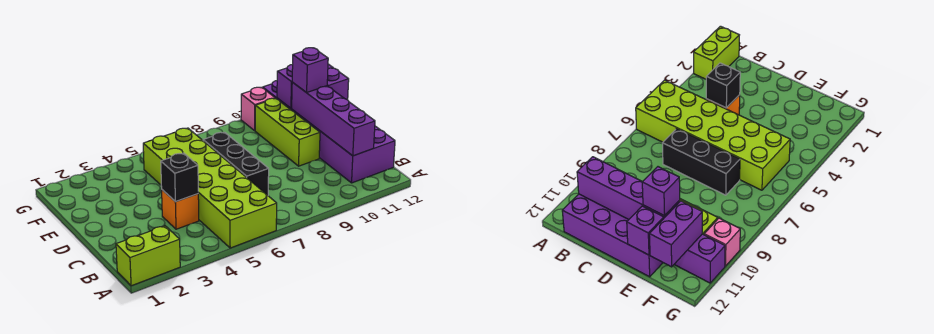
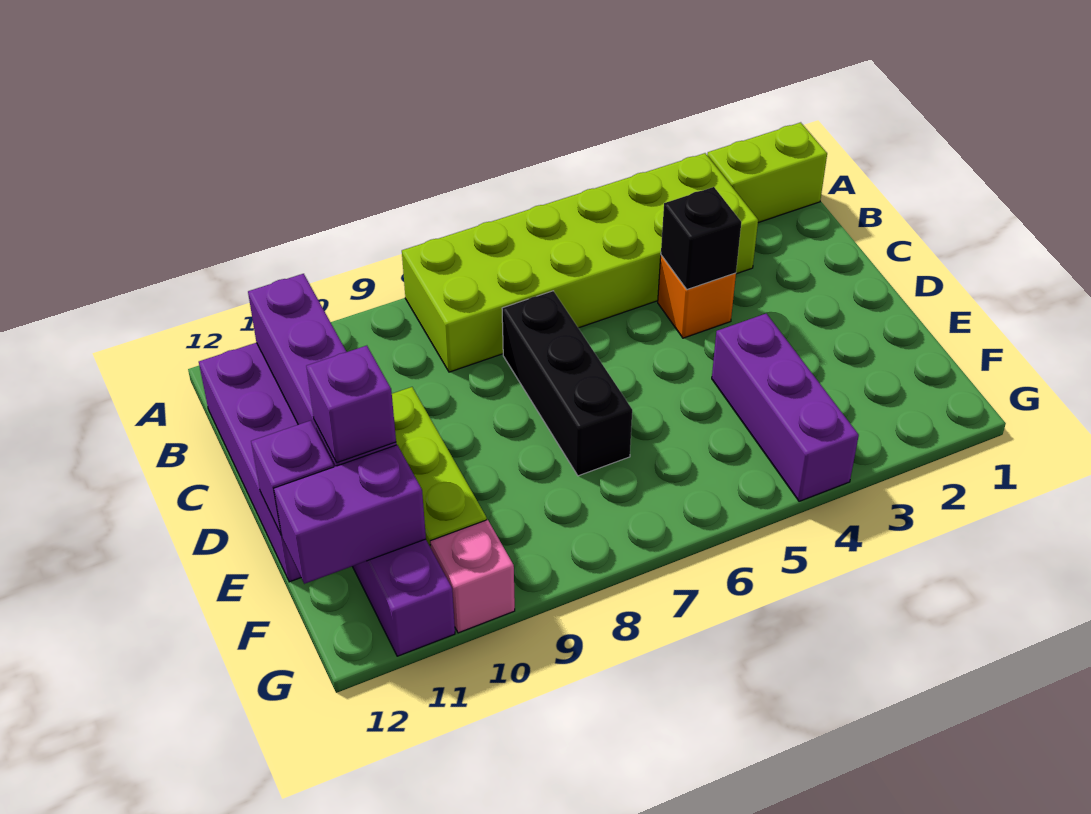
lime brick A5:F6 level 1 -> lime brick A3:B8 level 1
none -> purple brick E4:G4 level 1

